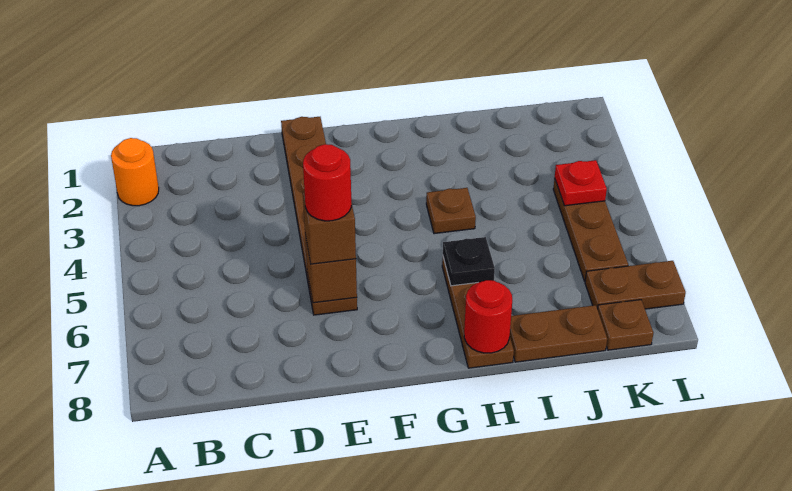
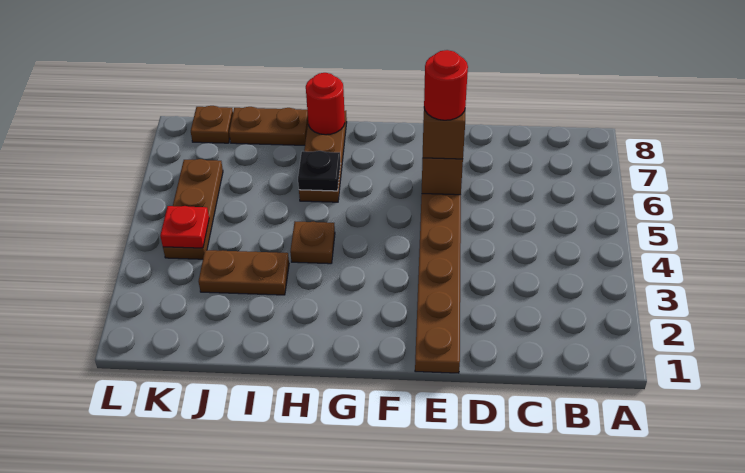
orange round brick A2 level 1 -> none
brown plate K7:L7 level 1 -> brown plate I3:J3 level 1

